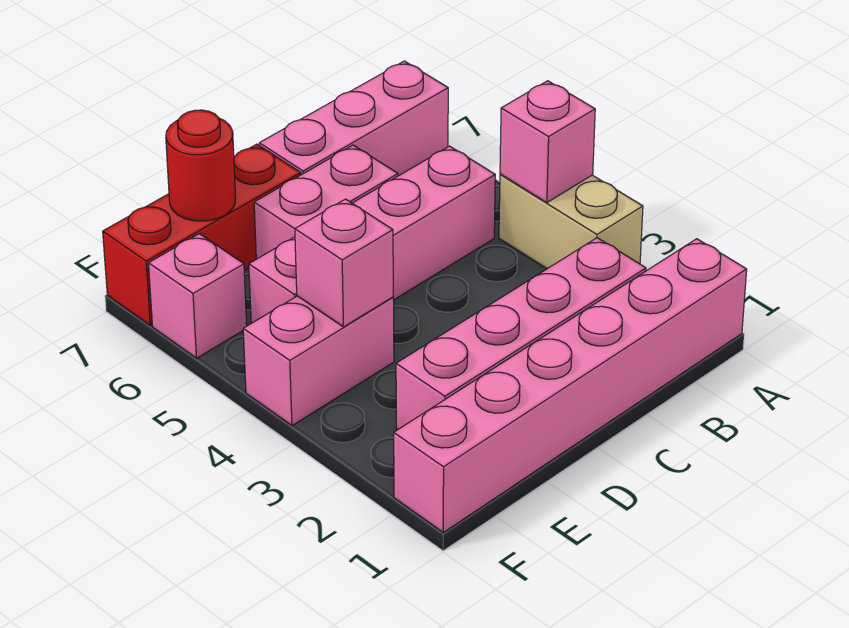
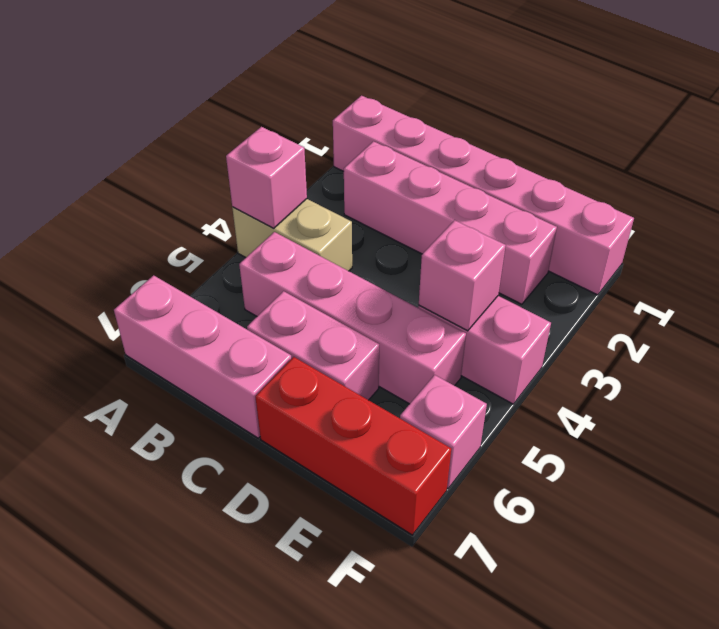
tan brick A3:A4 level 1 -> tan brick A4:B4 level 1
red round brick E7 level 2 -> none

